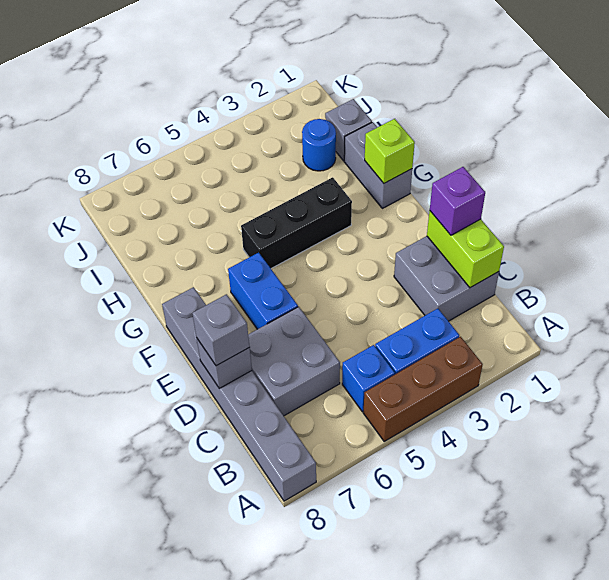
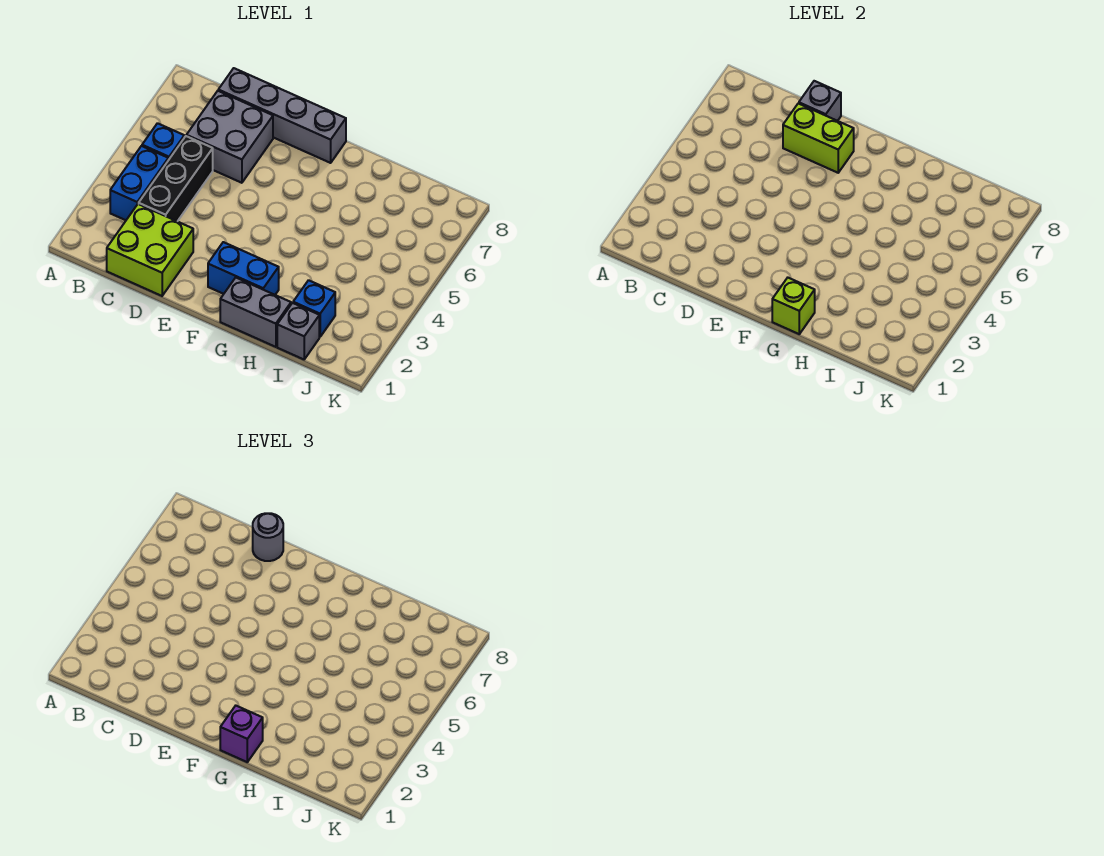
brown brick A3:A5 level 1 -> none
grey brick A8:F8 level 1 -> grey brick C8:F8 level 1
grey brick C1:D2 level 1 -> lime brick C1:D2 level 1
lime brick C1:D1 level 2 -> lime brick D7:E7 level 2
purple brick D1 level 3 -> purple brick G1 level 3
grey brick D8 level 3 -> grey round brick D8 level 3
blue brick E6:F6 level 1 -> blue brick F2:G2 level 1
black brick G3:G5 level 1 -> black brick C3:C5 level 1
blue round brick I2 level 1 -> blue brick I2 level 1

